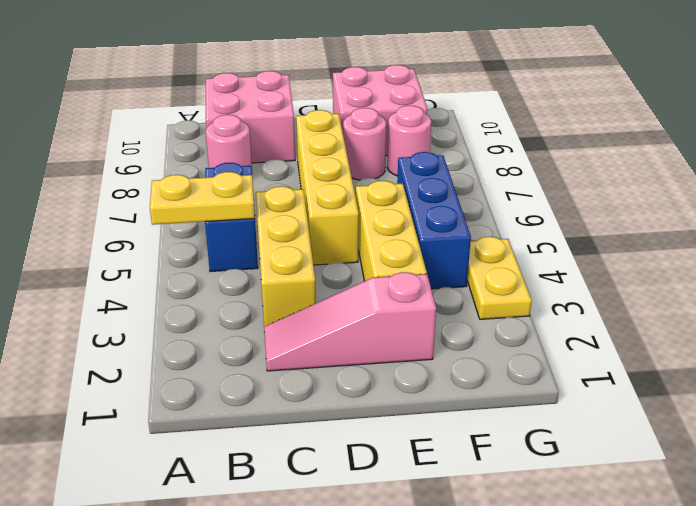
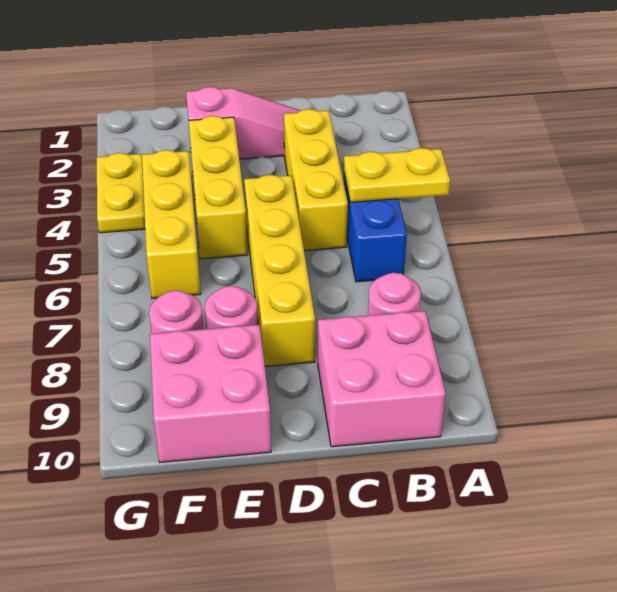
blue brick F4:F6 level 1 -> yellow brick F4:F6 level 1

